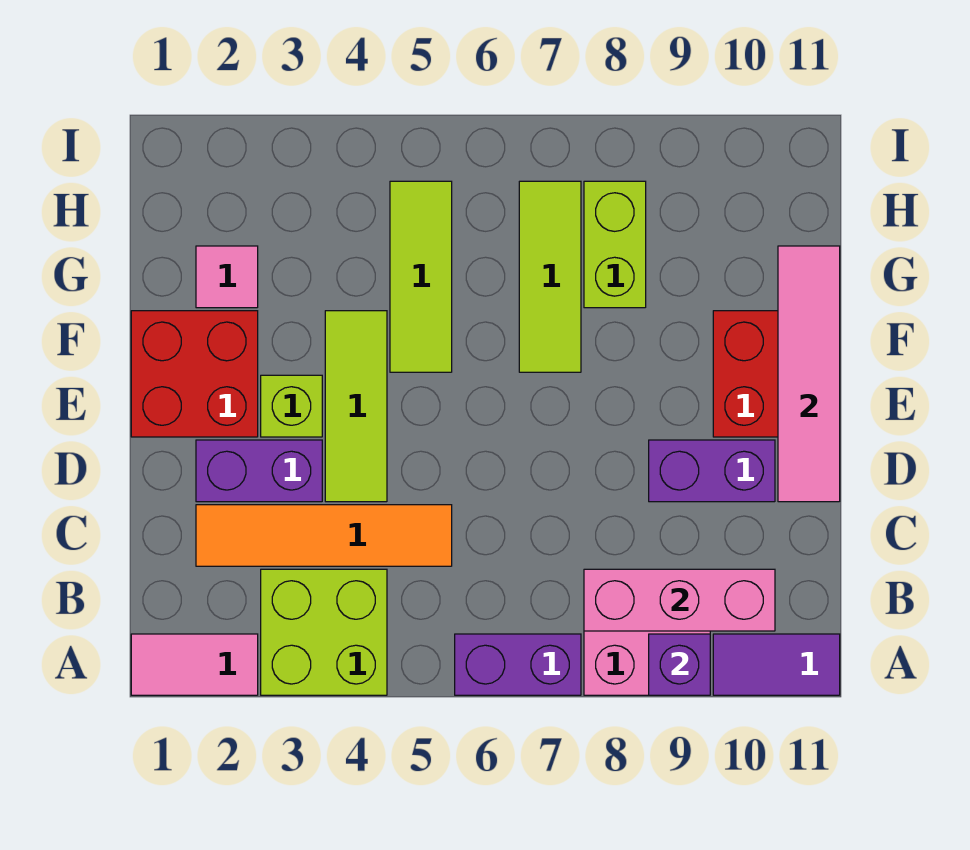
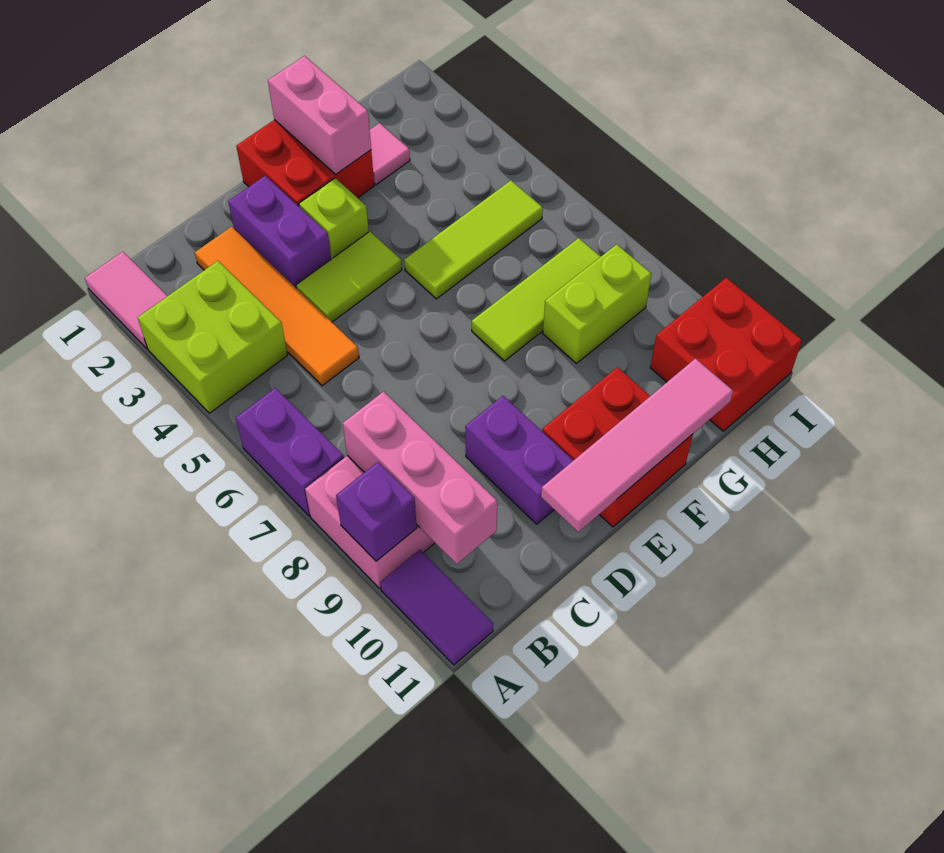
lime tile D4:F4 level 1 -> lime tile D4:E4 level 1
none -> pink brick F1:F2 level 2
none -> red brick H10:I11 level 1

